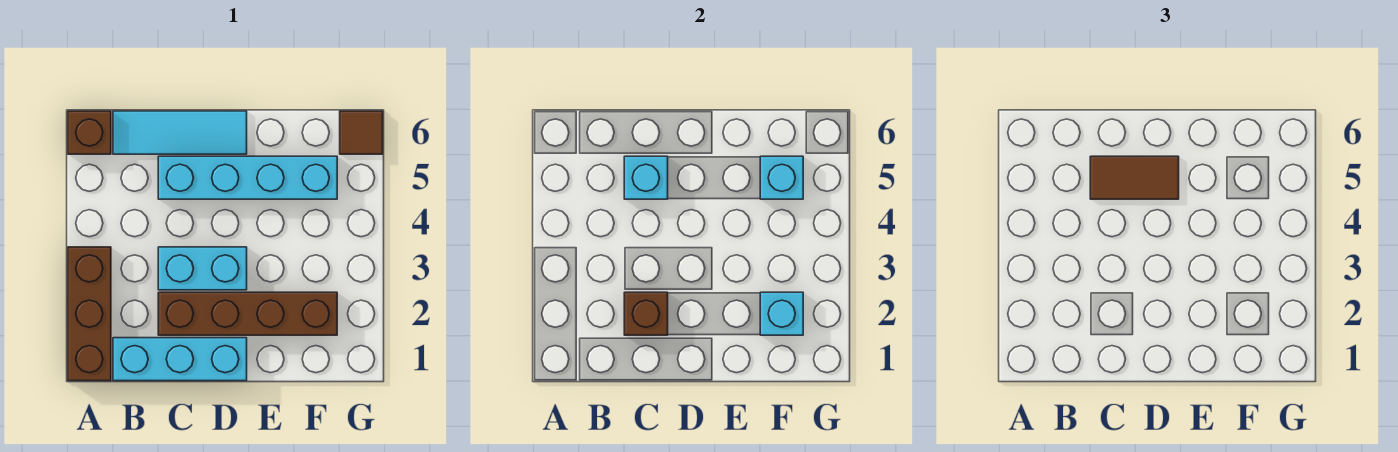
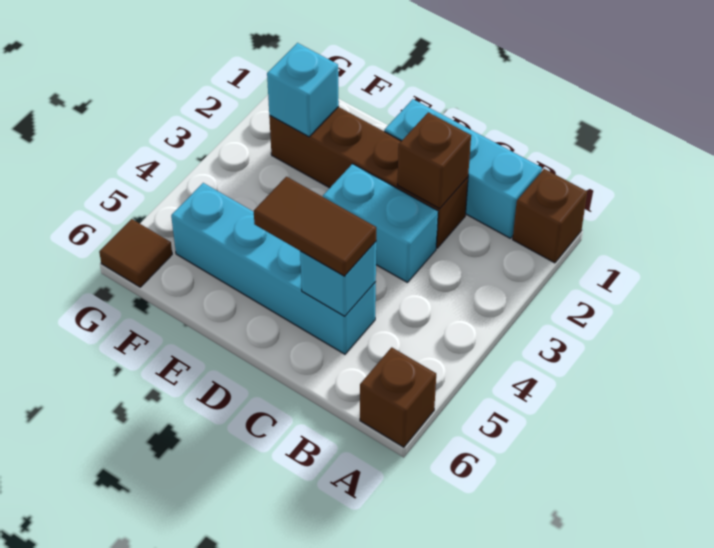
brown brick A1:A3 level 1 -> brown brick A1 level 1
cyan tile B6:D6 level 1 -> none
cyan brick F5 level 2 -> none

